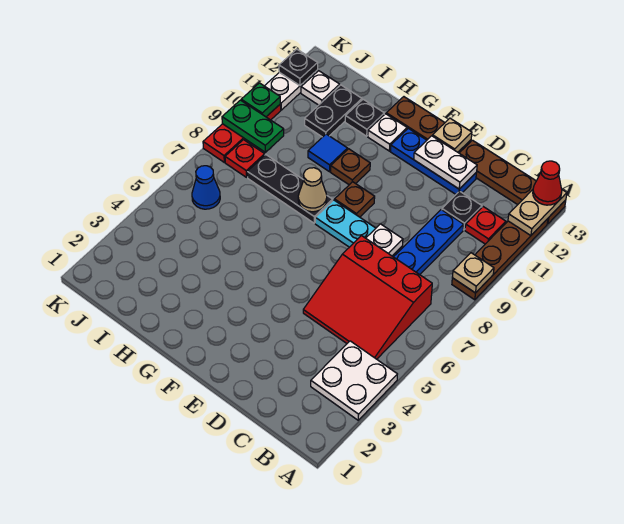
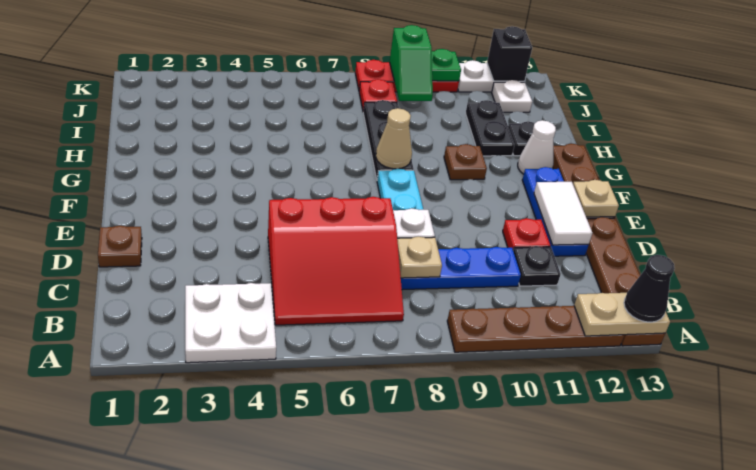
tan plate A9 level 2 -> tan plate C8 level 2
red cone A13 level 3 -> black cone A13 level 3
red slope B5:D7 level 1 top 7 -> red slope B5:D7 level 1 top D
red plate B11 level 1 -> red plate D11 level 1
white plate D12:E12 level 2 -> white tile D12:E12 level 2
brown plate F9 level 1 -> brown plate D1 level 1
white plate G12 level 1 -> white cone G12 level 1
blue tile H10 level 1 -> none
black plate I11:I12 level 1 -> black plate H11:I11 level 1
blue cone J6 level 1 -> none
green plate J9:K9 level 2 -> green slope J9:K9 level 2 top K
black plate K12 level 2 -> black brick K12 level 2

